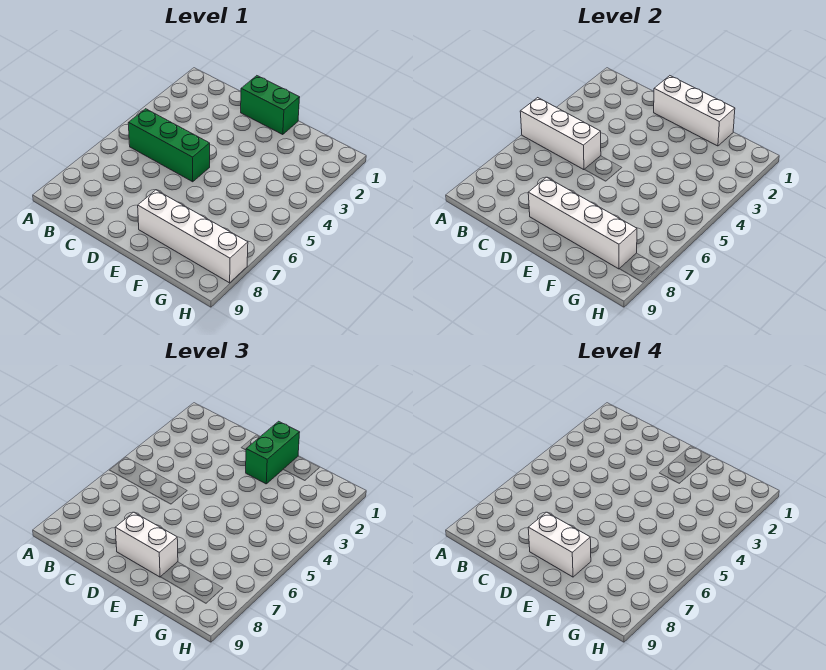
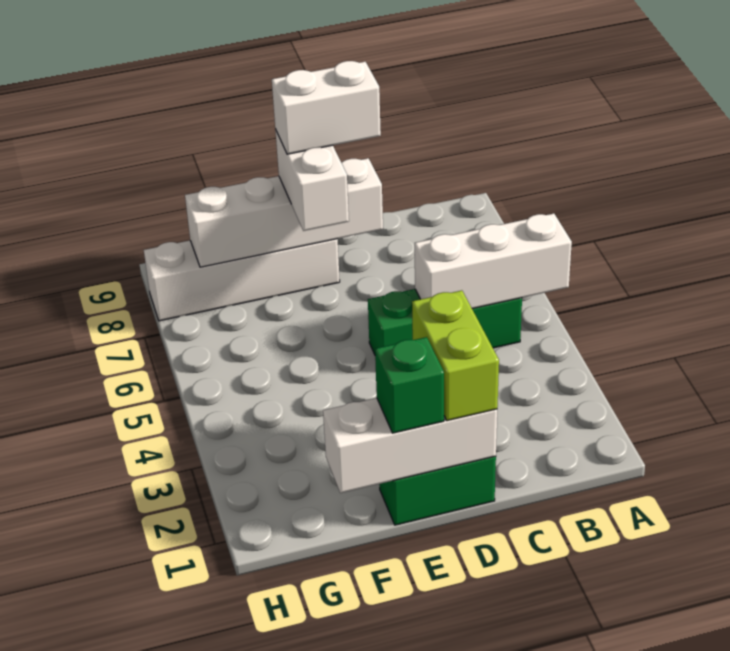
none -> lime brick D1:D2 level 3
white brick D8:E8 level 3 -> white brick E7:E8 level 3
green brick E1:E2 level 3 -> green brick E1 level 3

